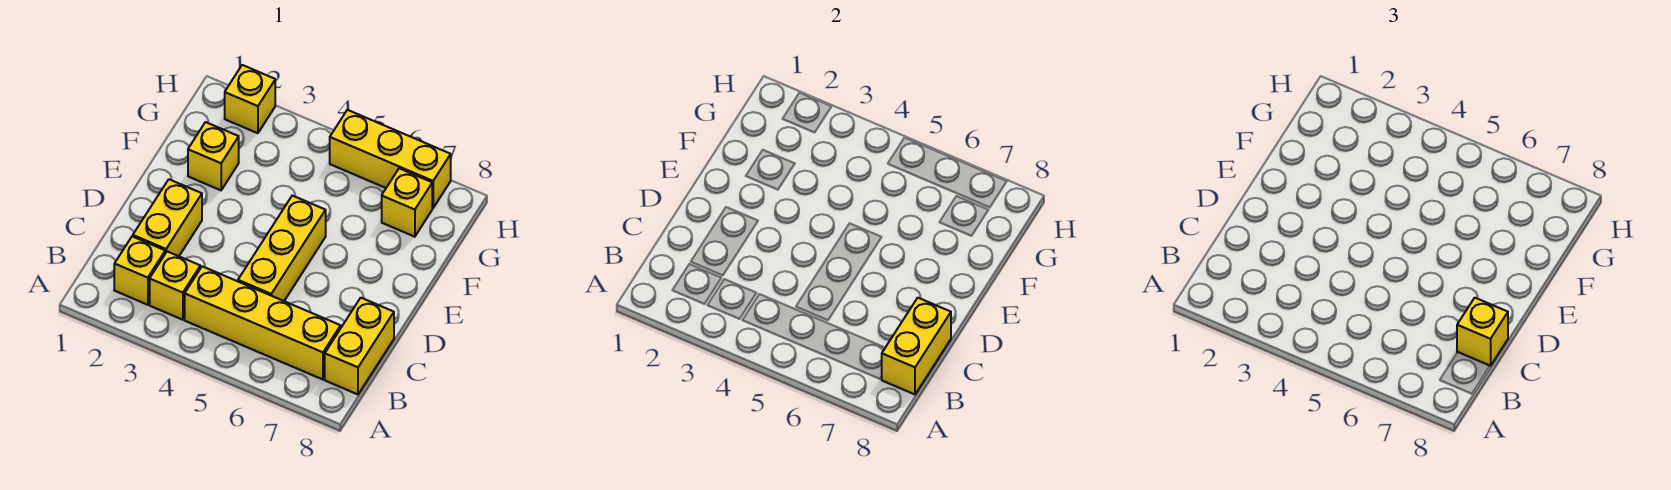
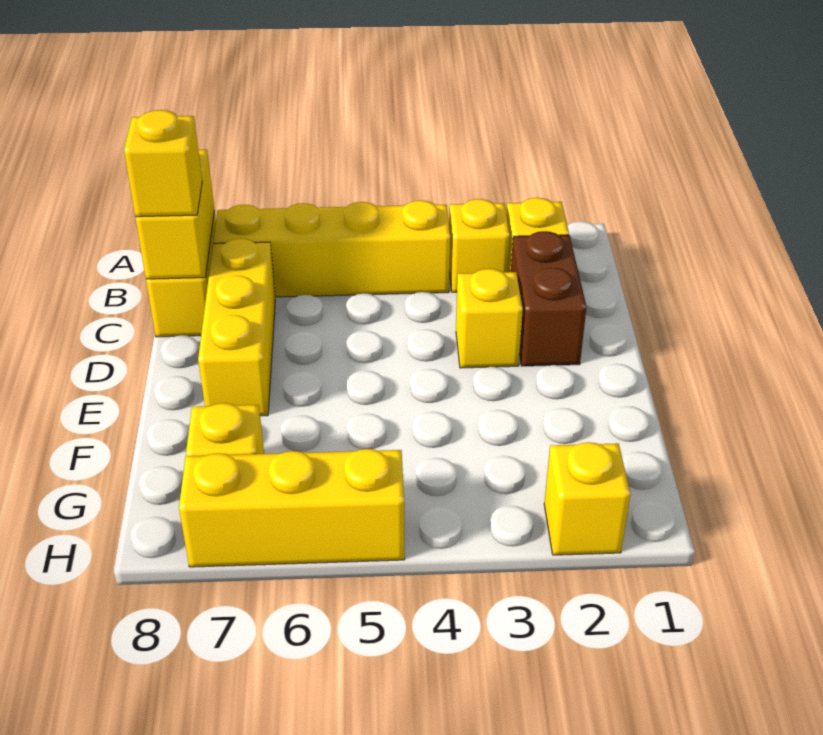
yellow brick C2:D2 level 1 -> brown brick C2:D2 level 1
yellow brick C5:E5 level 1 -> yellow brick C7:E7 level 1
yellow brick F2 level 1 -> yellow brick D3 level 1

